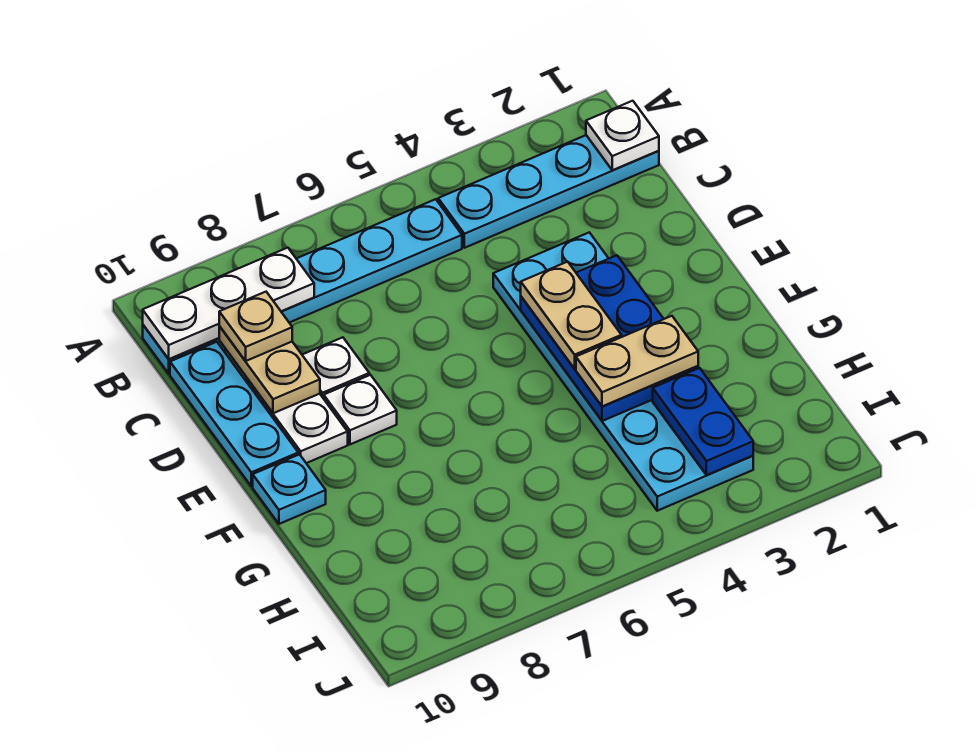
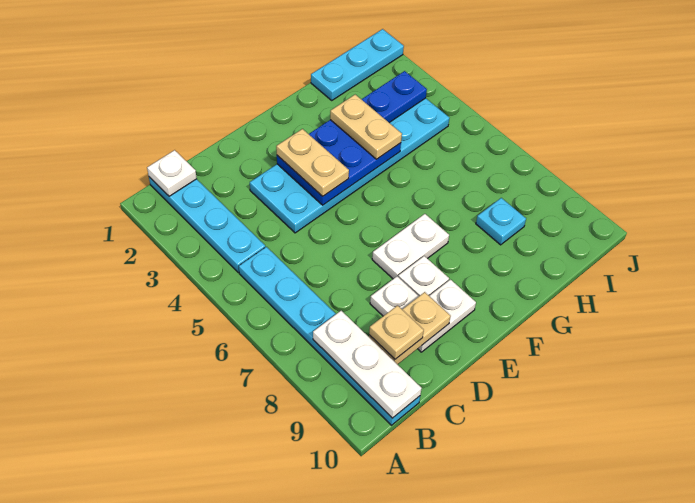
cyan plate C10:E10 level 1 -> cyan plate H1:J1 level 1
tan plate E4:F4 level 3 -> tan plate E3:E4 level 3
none -> white plate E7:F7 level 1
cyan plate F10 level 1 -> cyan plate H8 level 1

